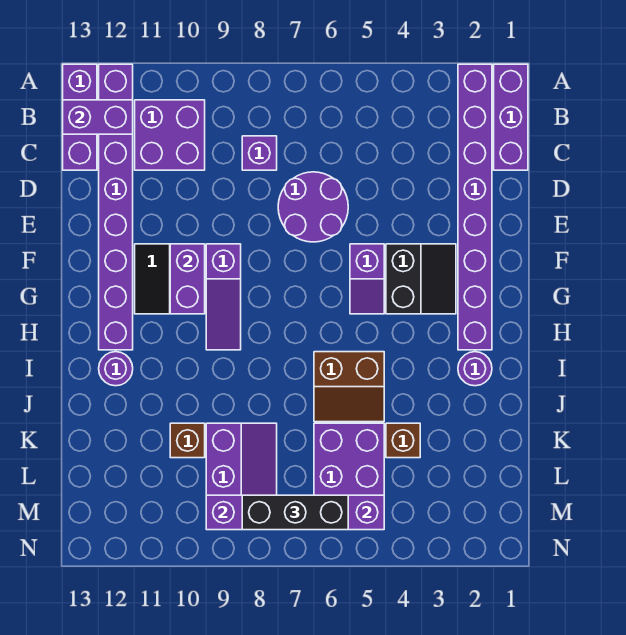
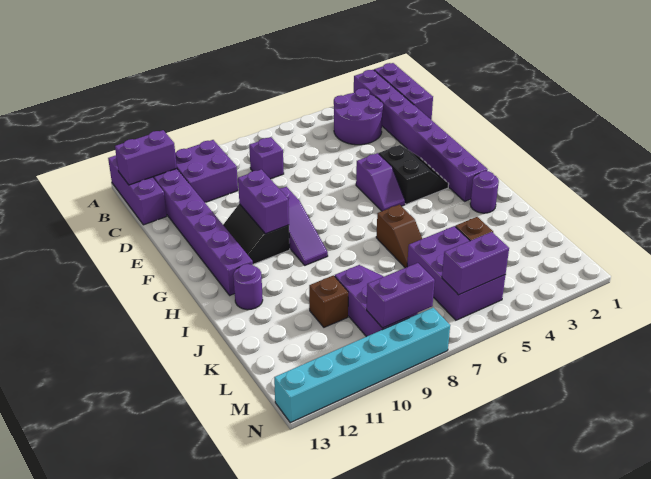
purple round brick D6:E7 level 1 -> purple round brick B3:C4 level 1
brown slope I5:J6 level 1 top I -> brown slope I6:J6 level 1 top I
black brick M6:M8 level 3 -> none
none -> cyan brick N8:N13 level 1

